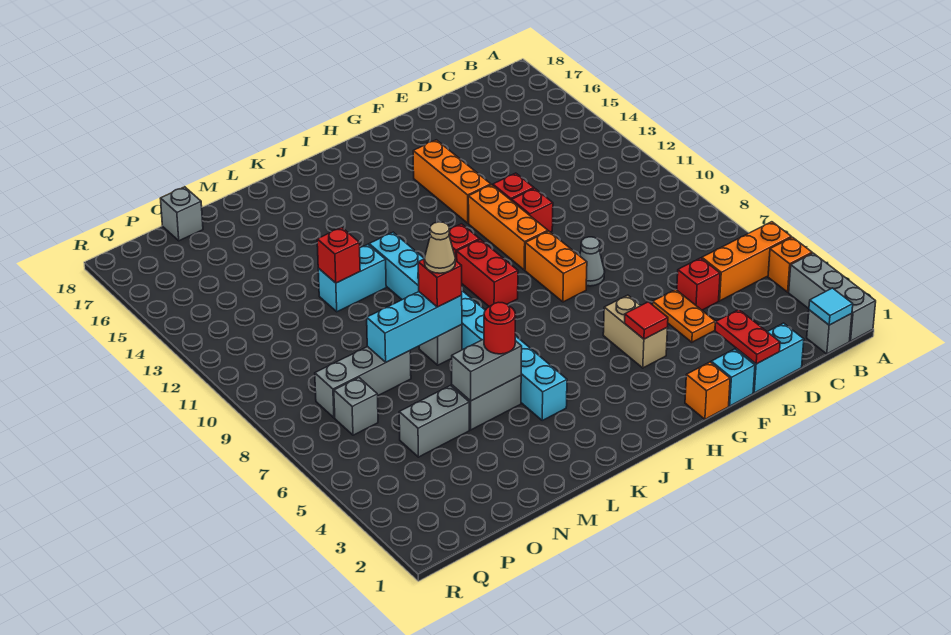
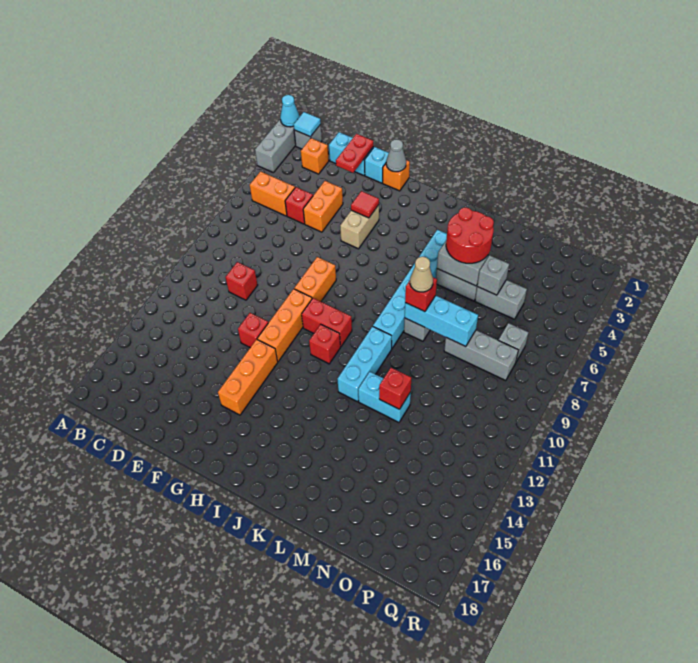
none -> cyan cone A1 level 2
orange brick A4 level 1 -> orange brick C2 level 1
orange brick A5:C5 level 1 -> orange brick B5:C5 level 1
orange plate E4:E5 level 1 -> orange brick E4:E5 level 1
grey cone F8 level 1 -> grey cone G1 level 2
red brick F11 level 1 -> red brick D10 level 1
red brick I9:I10 level 1 -> red brick H10:I10 level 1
red round brick L5 level 3 -> red round brick L4:M5 level 3
grey brick O18 level 1 -> grey brick N5 level 2

